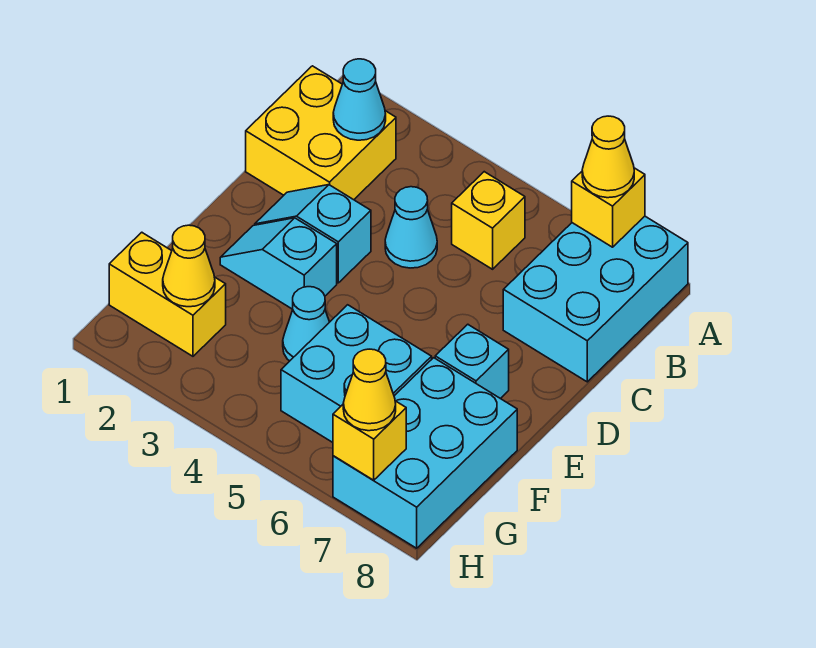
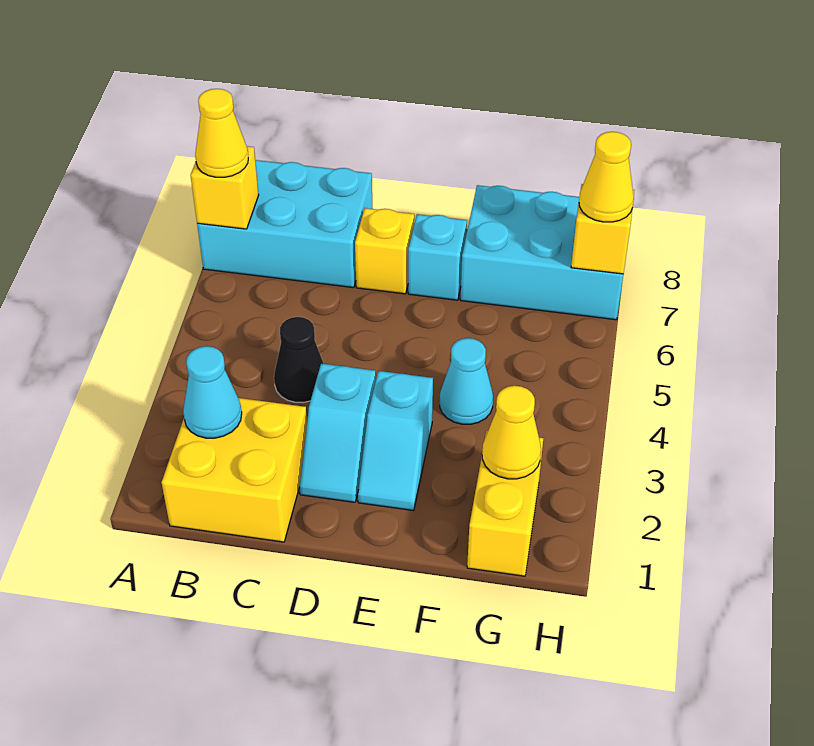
yellow brick B5 level 1 -> yellow brick D7 level 1
cyan cone C4 level 1 -> black cone C4 level 1
cyan brick F5:G6 level 1 -> none

